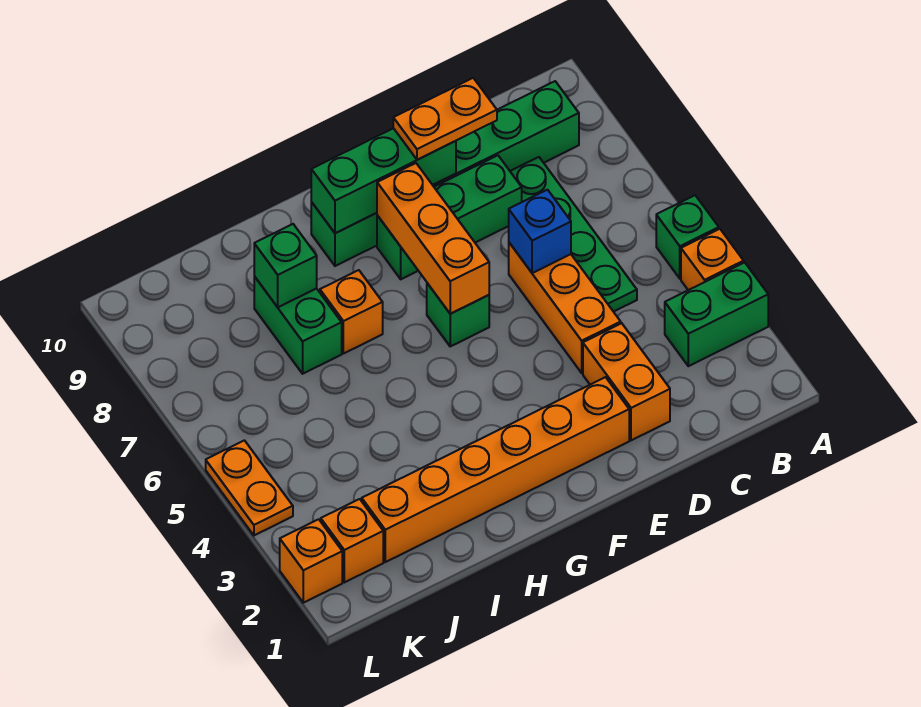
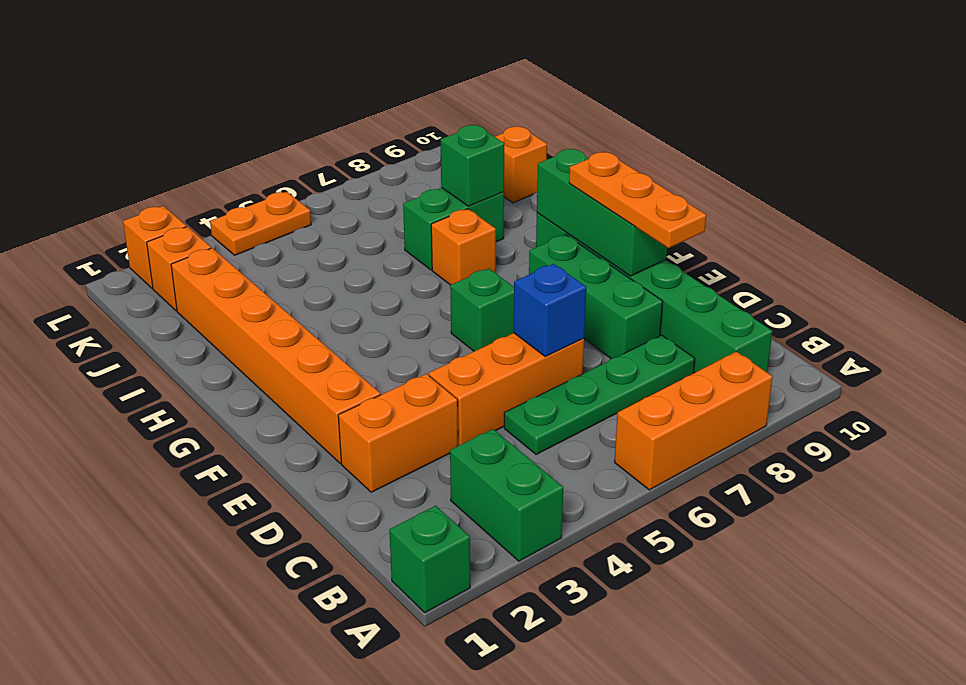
orange brick A4 level 1 -> orange brick J10 level 1
green brick A5 level 1 -> green brick A1 level 1
orange plate D9:E9 level 3 -> orange plate D9:F9 level 3
orange brick F6:F8 level 2 -> orange brick A6:A8 level 1

